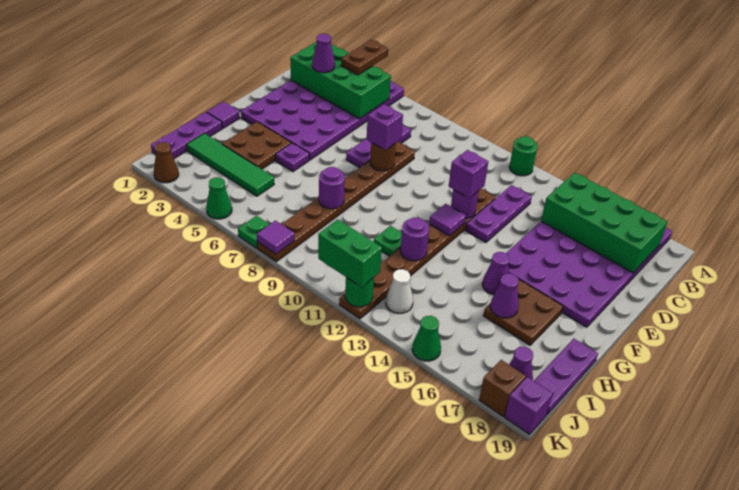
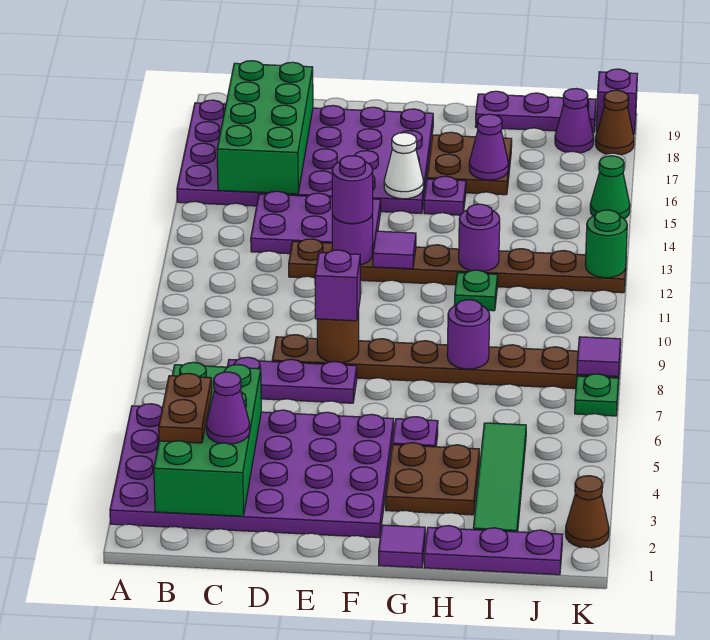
brown plate A4:B4 level 3 -> brown plate B3:B4 level 3
green round brick A12 level 1 -> none
purple plate C13:E13 level 1 -> purple plate C13:E14 level 1
purple brick E12 level 3 -> purple round brick E12 level 3
purple cone G15 level 1 -> purple plate G15 level 1
white cone J13 level 1 -> white cone F15 level 2
green cone K5 level 1 -> none
green brick K11:K12 level 3 -> none
brown brick K18 level 1 -> brown cone K18 level 1

